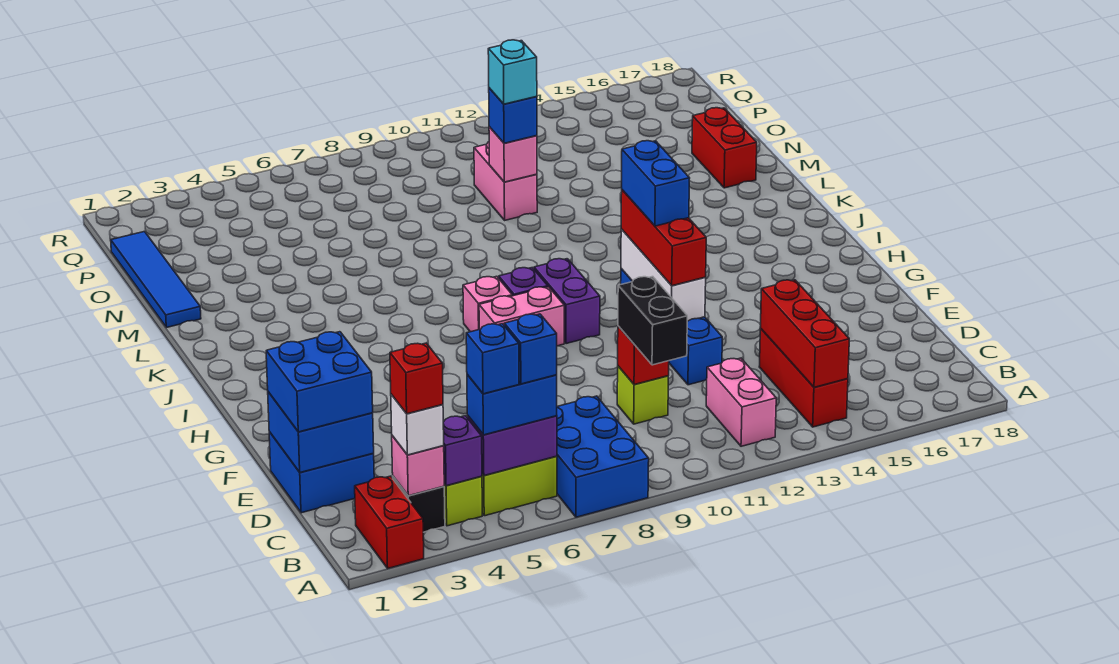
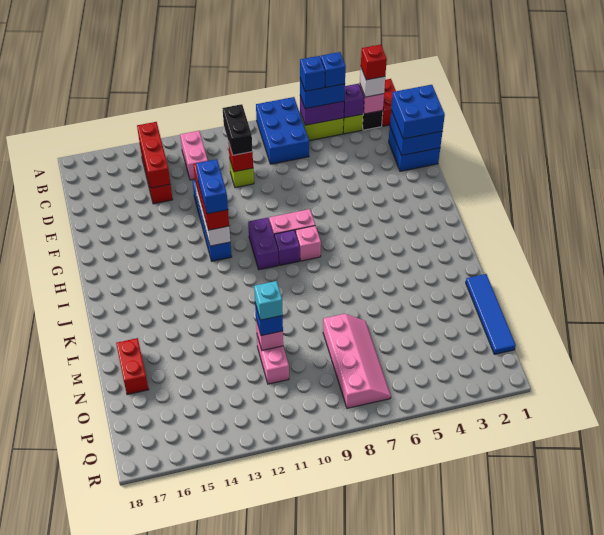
none -> pink slope N7:Q8 level 1 top 8

